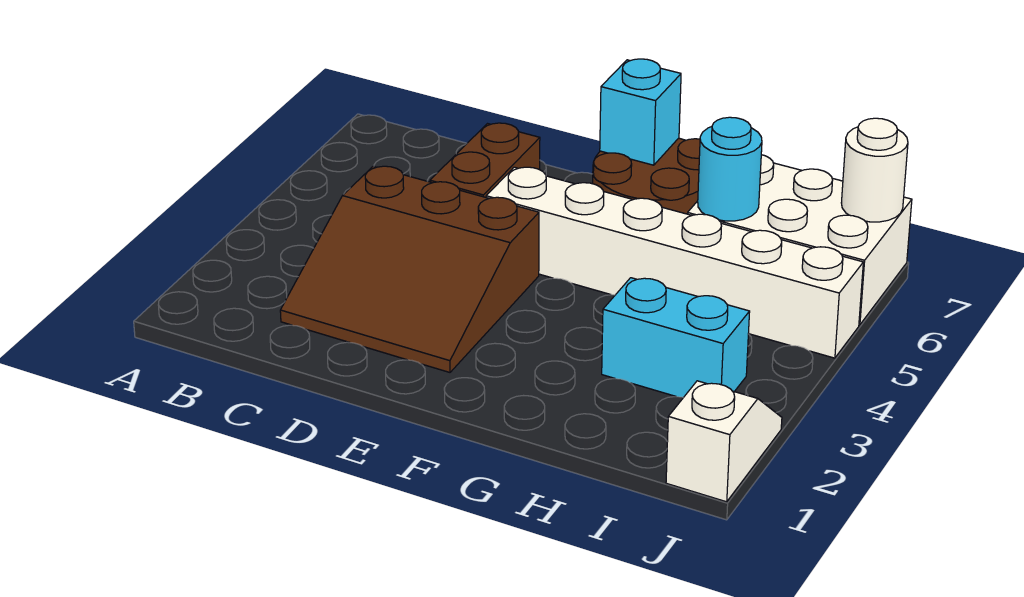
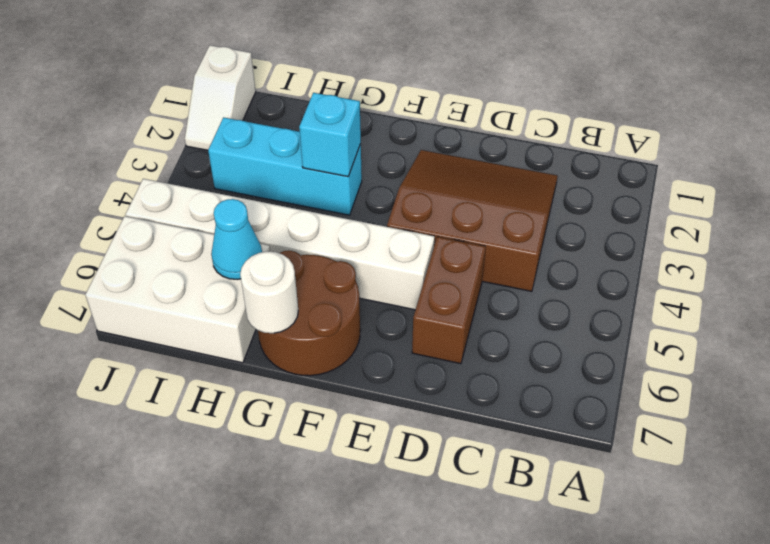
cyan brick F7 level 2 -> cyan brick G3 level 2
cyan brick H3:I3 level 1 -> cyan brick G3:I3 level 1
cyan round brick H6 level 2 -> cyan cone H6 level 2
white round brick J7 level 2 -> white round brick G7 level 2

